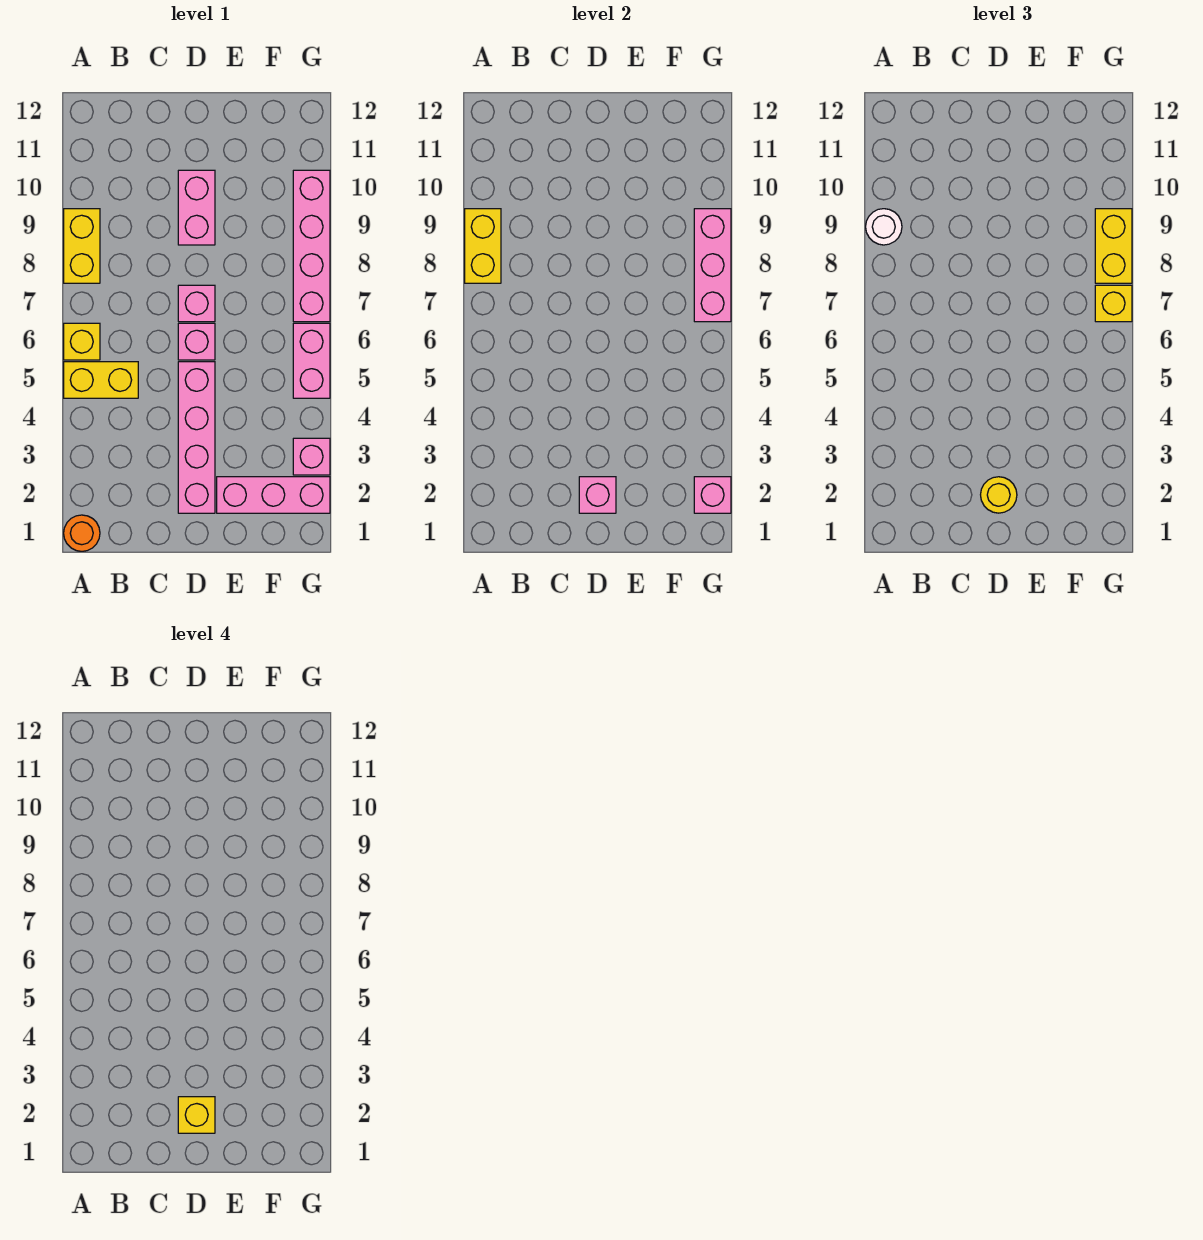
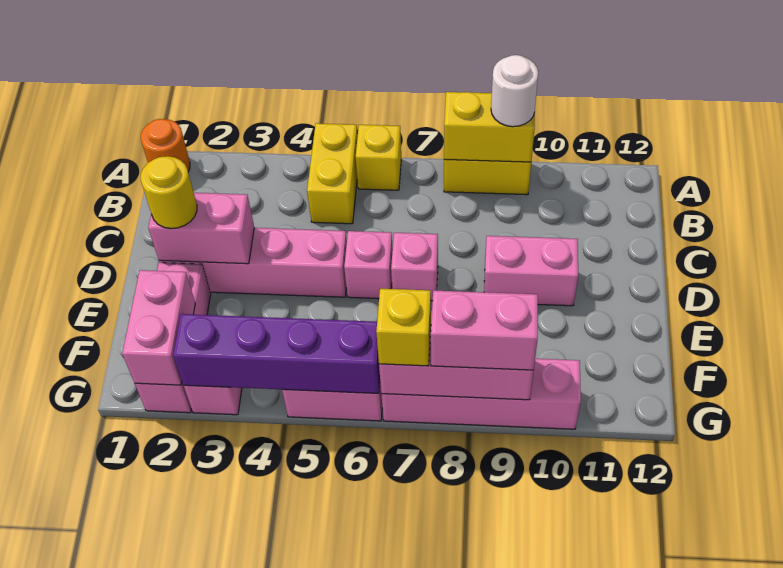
pink brick D2 level 2 -> pink brick D2:D3 level 2
yellow brick D2 level 4 -> none
pink brick G2 level 2 -> pink brick F2:G2 level 2
none -> purple brick G3:G6 level 2
yellow brick G8:G9 level 3 -> pink brick G8:G9 level 3

